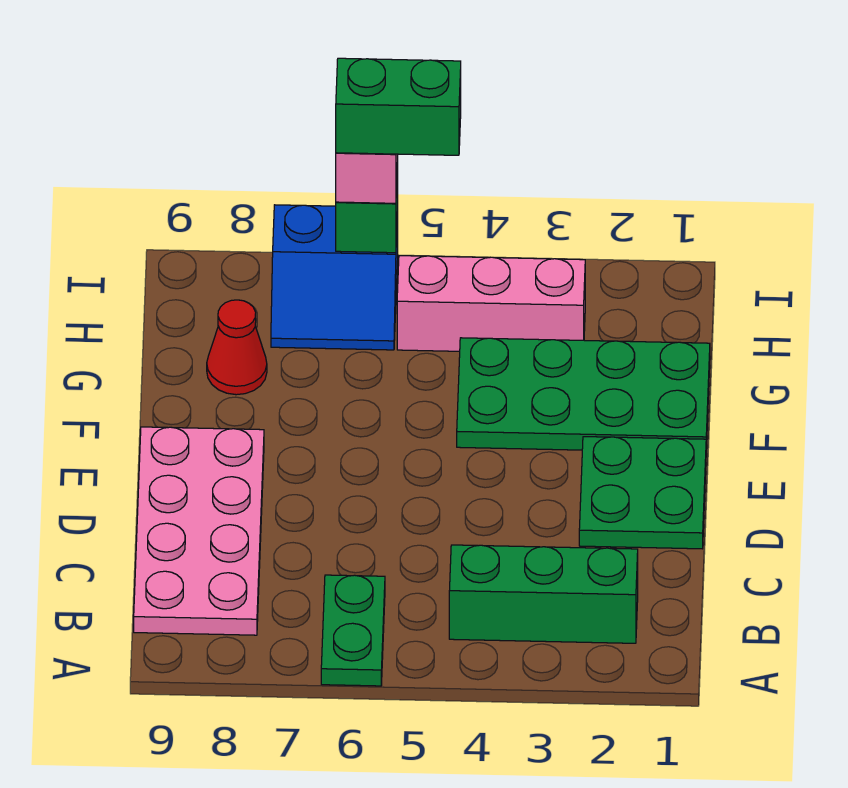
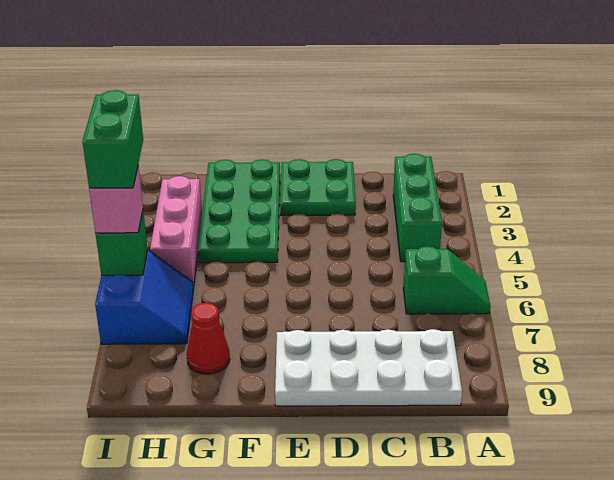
green plate A6:B6 level 1 -> green slope A6:B6 level 1 top B
pink plate B8:E9 level 1 -> white plate B8:E9 level 1

